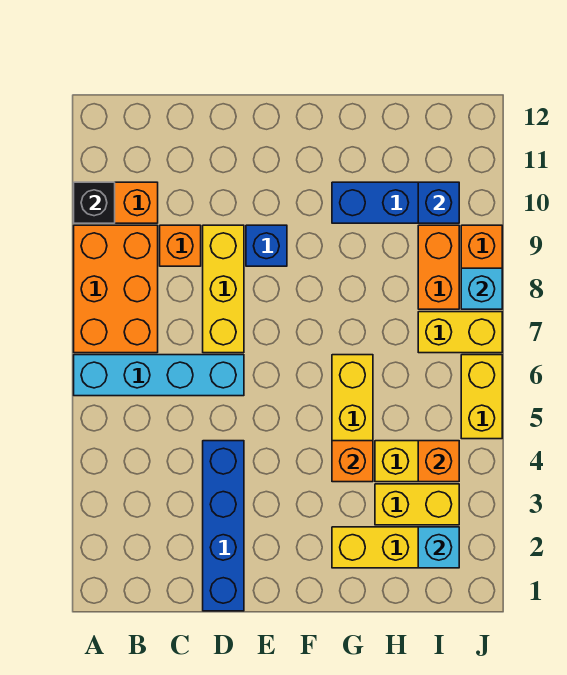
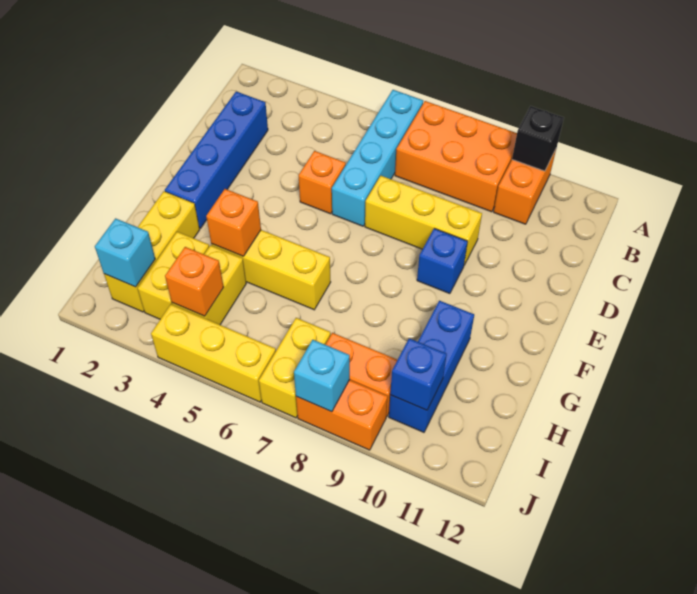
orange brick C9 level 1 -> orange brick D5 level 1
blue brick D1:D4 level 1 -> blue brick C2:F2 level 1
yellow brick J5:J6 level 1 -> yellow brick J4:J6 level 1

